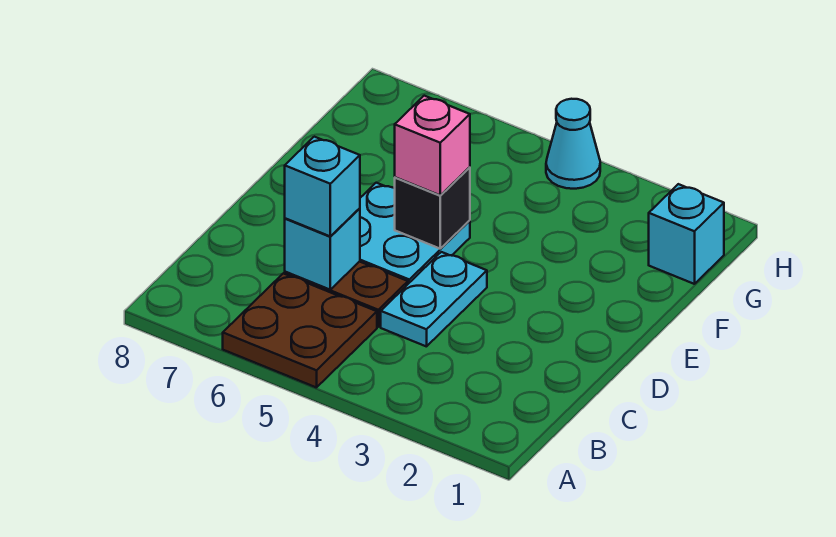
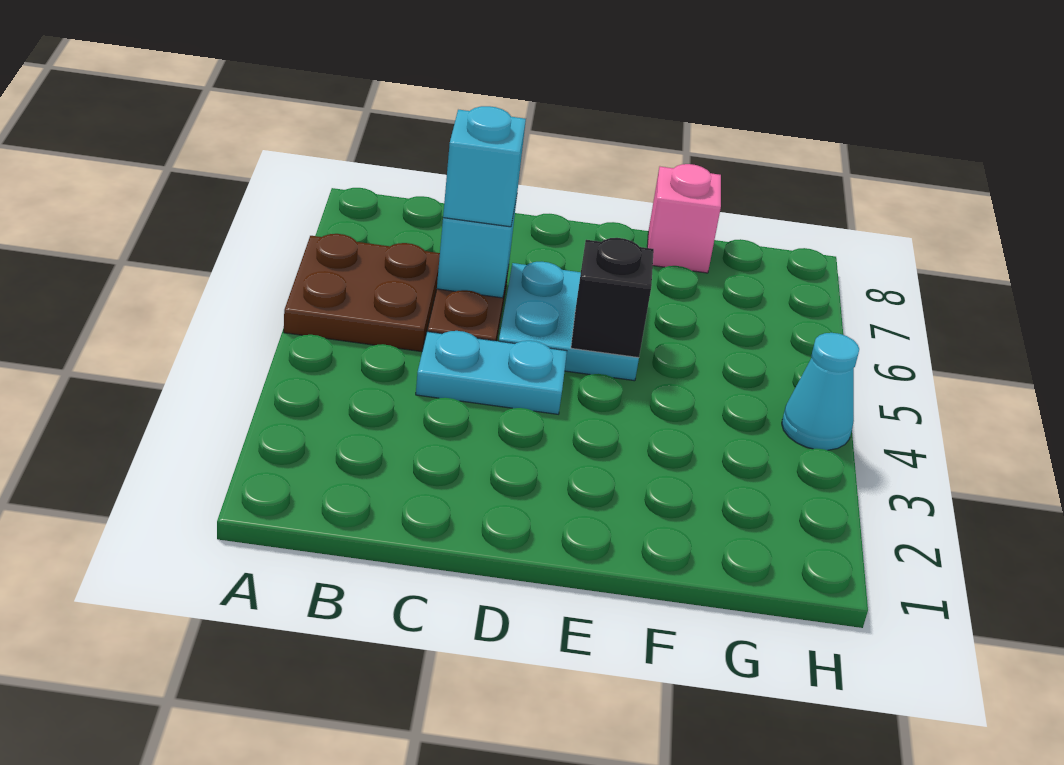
pink brick E5 level 3 -> pink brick F8 level 1
cyan brick G1 level 1 -> none

